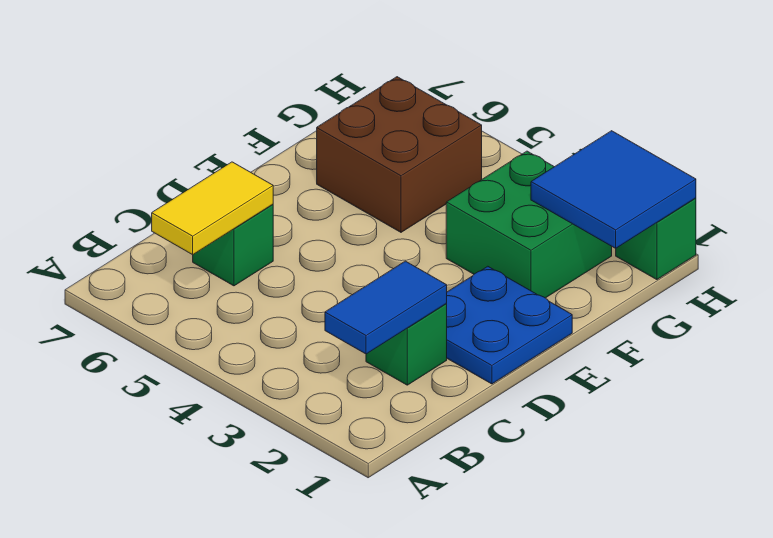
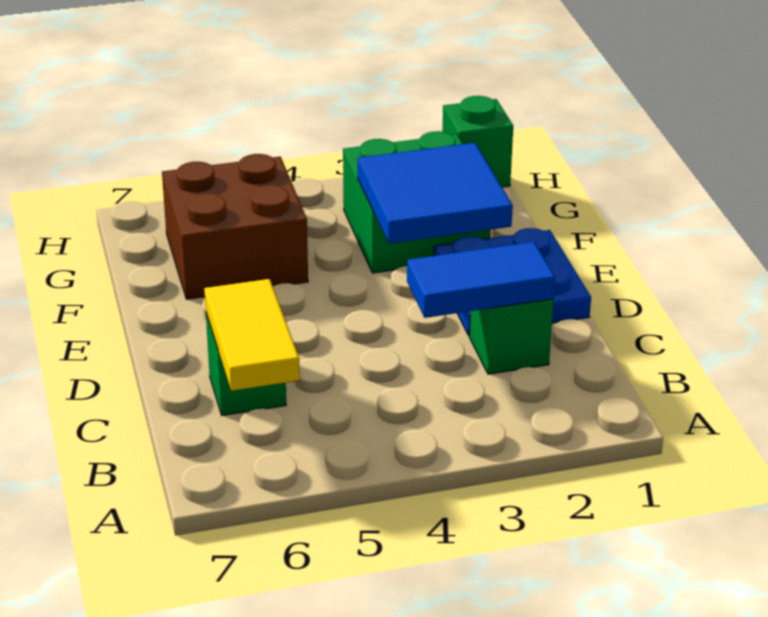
blue tile B2:C2 level 2 -> blue tile C2:C3 level 2
blue tile G1:H2 level 2 -> blue tile E2:F3 level 2

